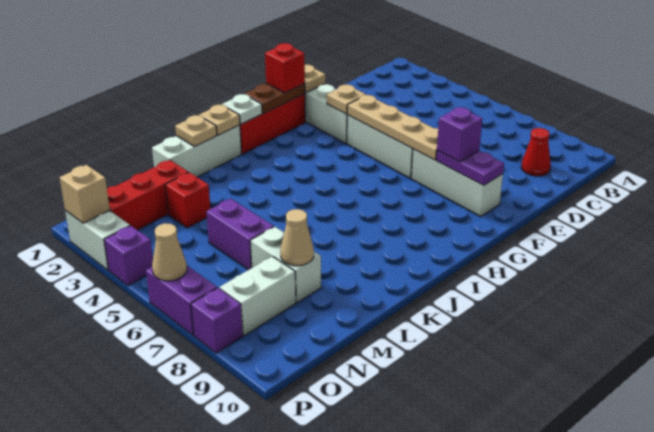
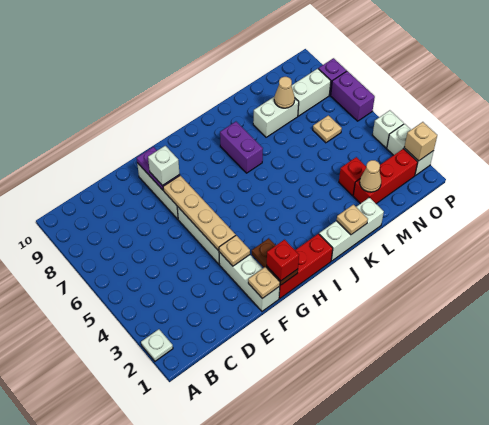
red cone C9 level 1 -> none
purple brick F8 level 3 -> white brick F8 level 3
brown plate G1:H1 level 2 -> brown plate G1:G2 level 2
white plate I1 level 2 -> white plate A2 level 1
tan plate J1 level 2 -> tan plate N6 level 1
purple brick M5:M6 level 1 -> purple brick J7:J8 level 1
white brick M7:M8 level 1 -> white brick L8:M8 level 1
purple brick P4 level 1 -> white brick P4 level 1
tan cone P6 level 2 -> tan cone M2 level 2

